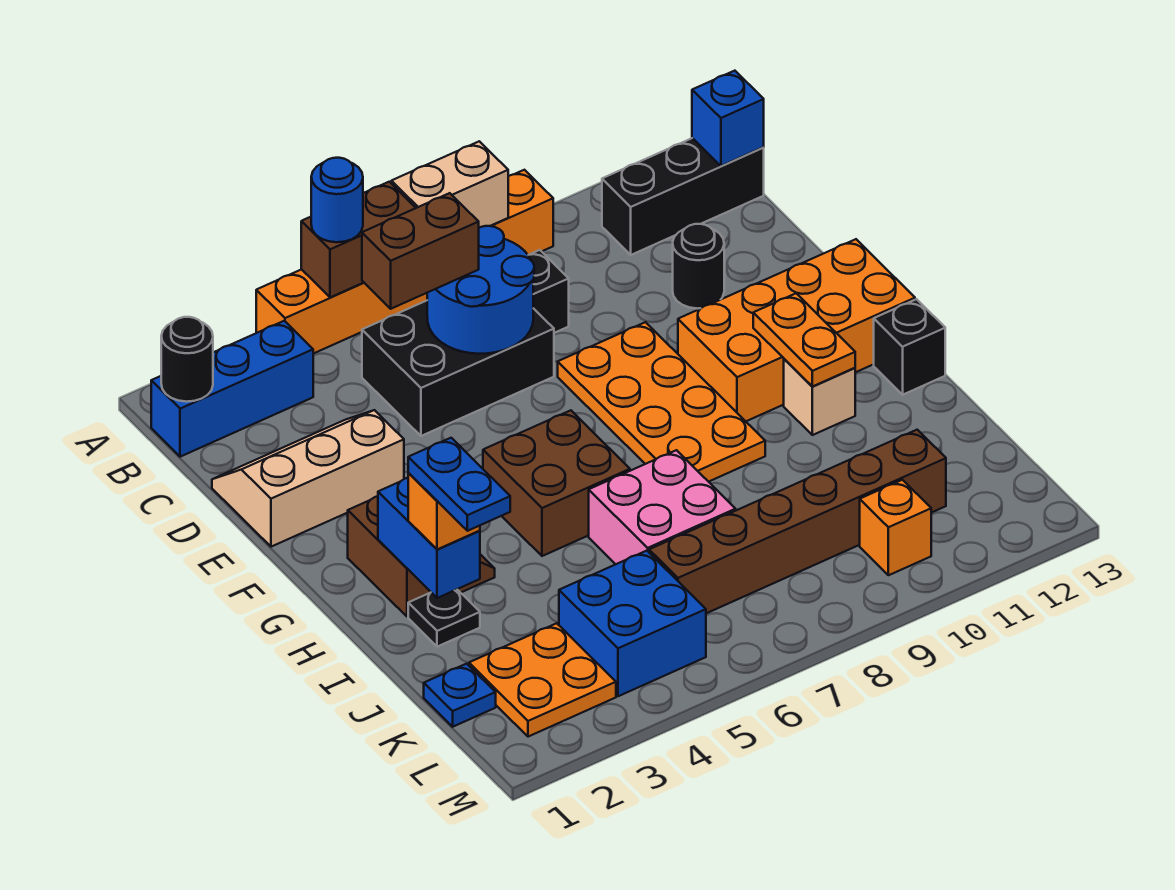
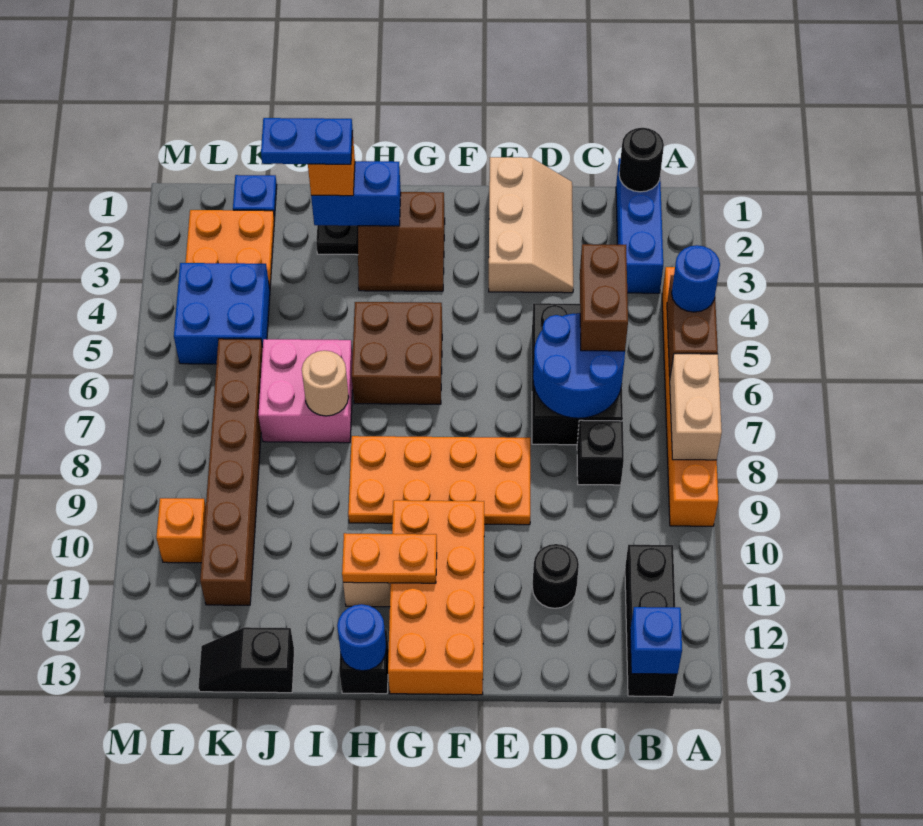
none -> blue round brick H13 level 2
none -> tan round brick I7 level 2
none -> black slope J13:K13 level 1 top J

